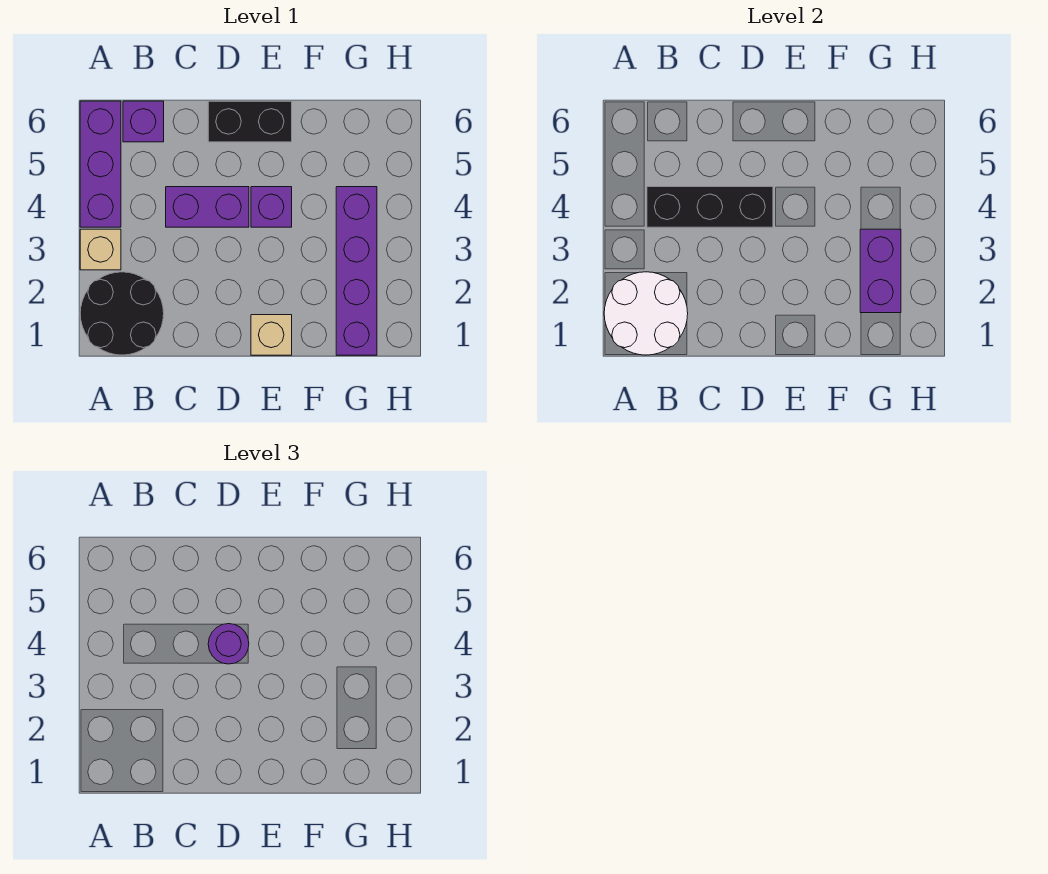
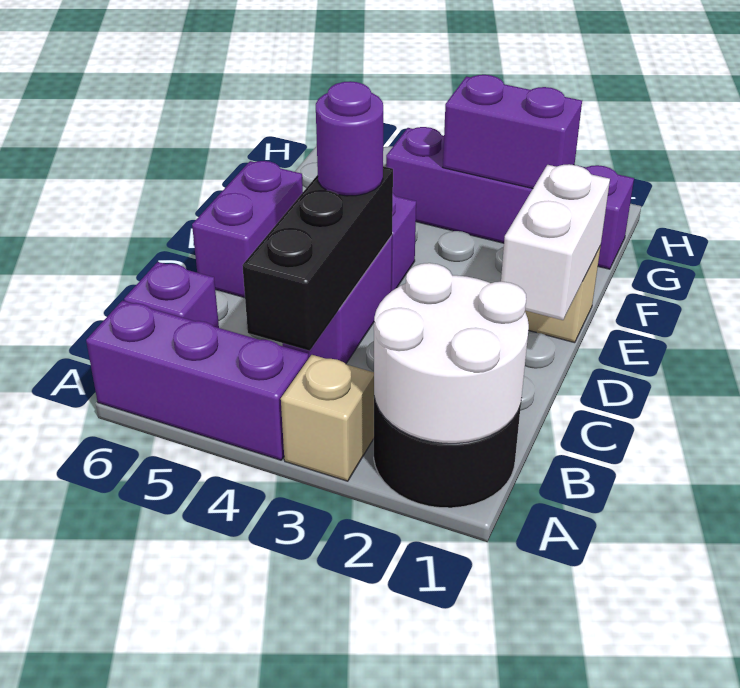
none -> white brick D1:E1 level 2
black brick D6:E6 level 1 -> purple brick D6:E6 level 1

